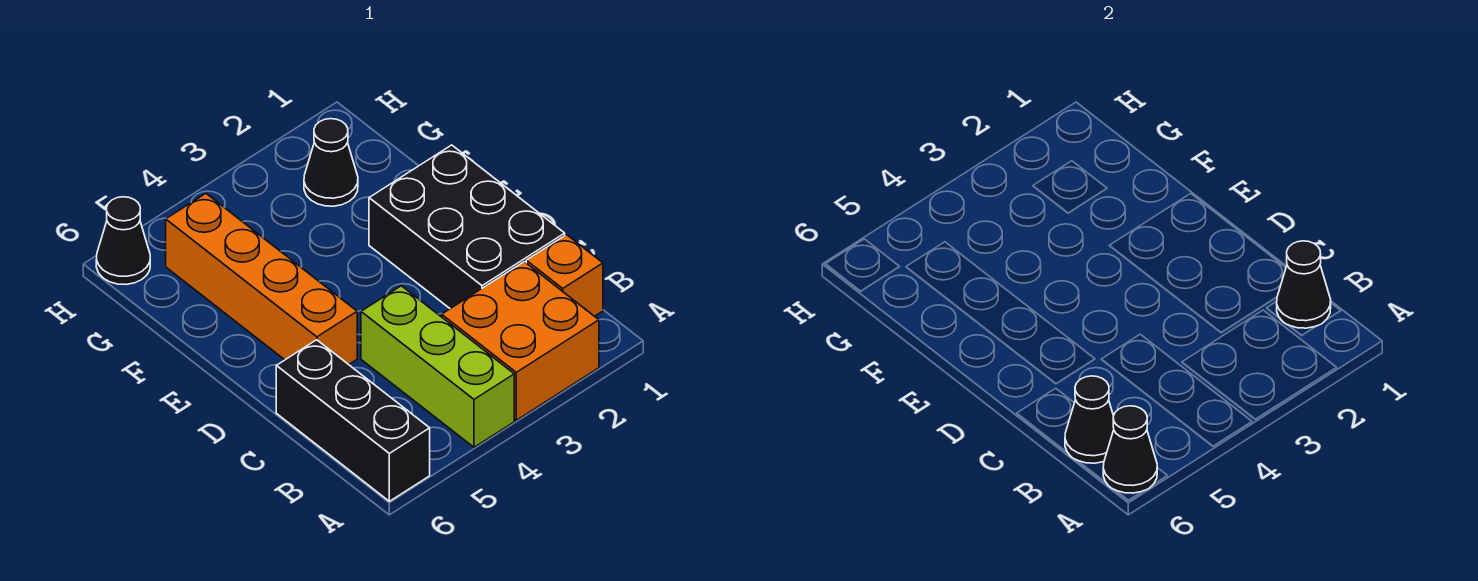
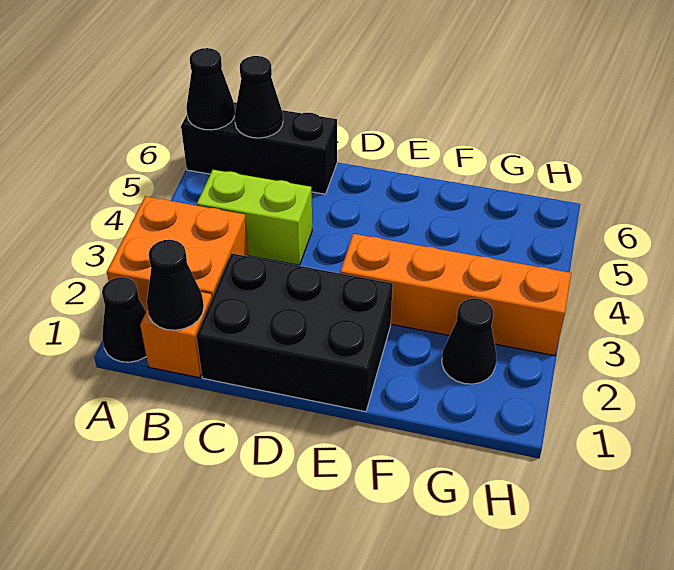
lime brick A4:C4 level 1 -> lime brick B4:C4 level 1
orange brick D5:G5 level 1 -> orange brick E3:H3 level 1
black cone H6 level 1 -> black cone A1 level 1

